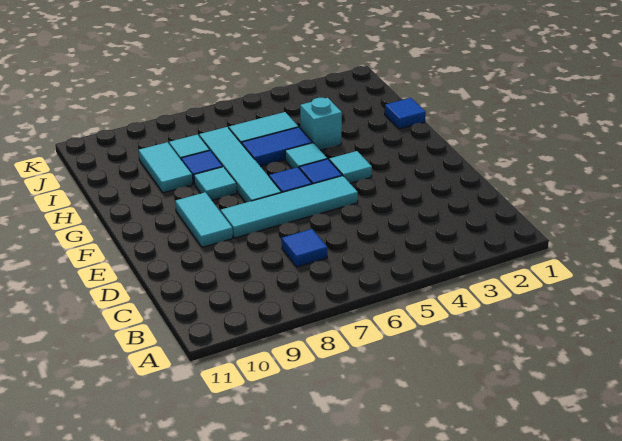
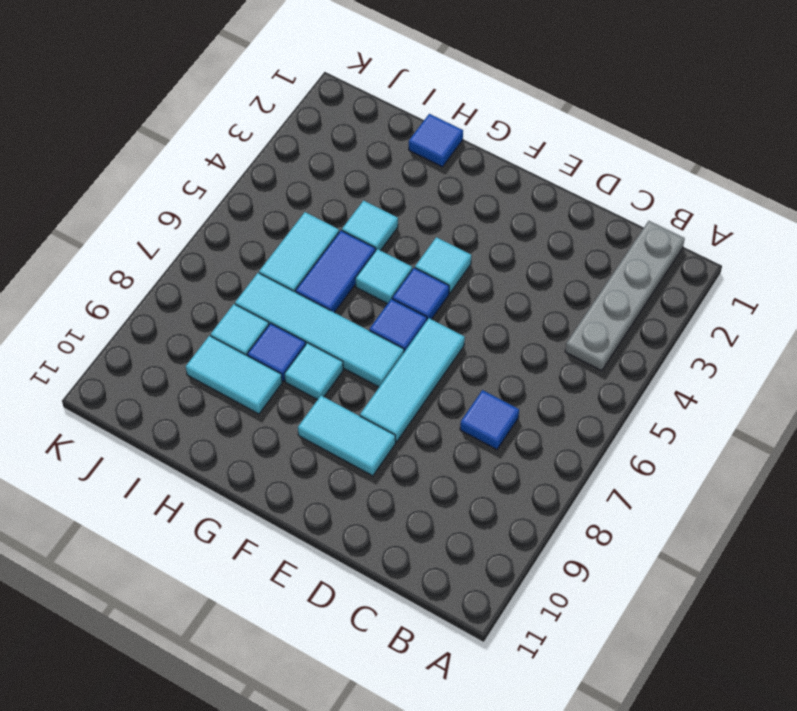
none -> grey plate B1:B4 level 1
cyan tile E5:E8 level 1 -> cyan tile E6:E8 level 1
cyan brick H4 level 1 -> cyan tile H4 level 1

